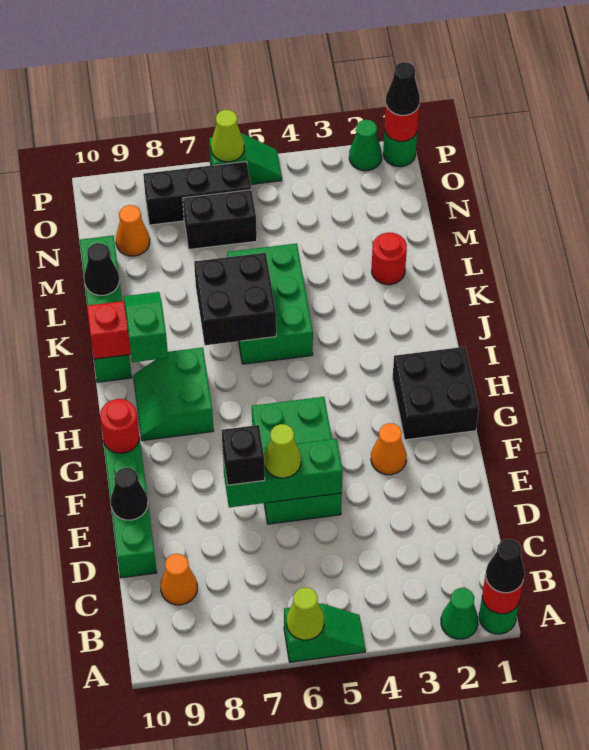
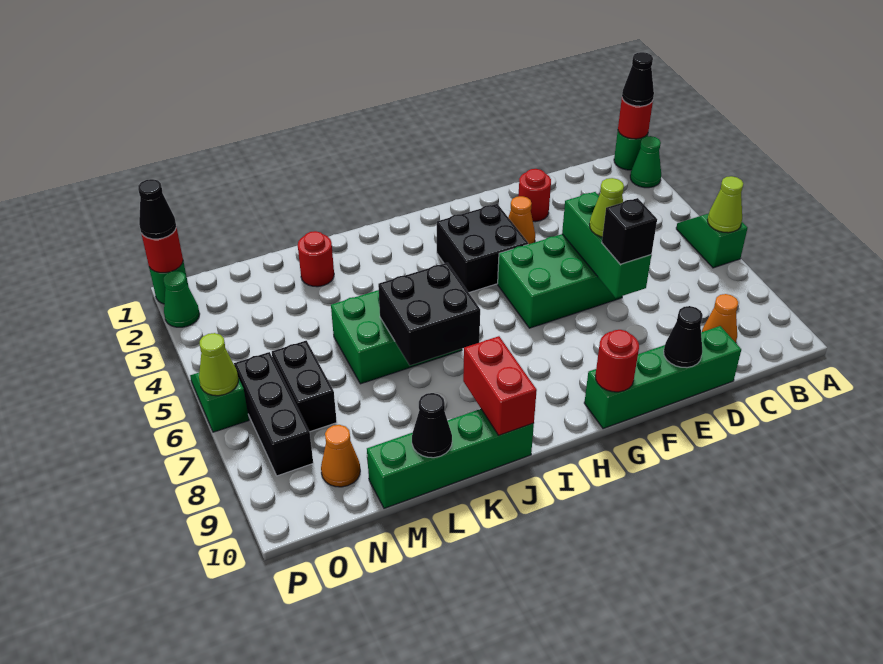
none -> red round brick E2 level 1
black brick G1:H2 level 1 -> black brick G3:H4 level 1
green slope H8:I9 level 1 top 8 -> none
green slope I9:J9 level 3 top I -> none

